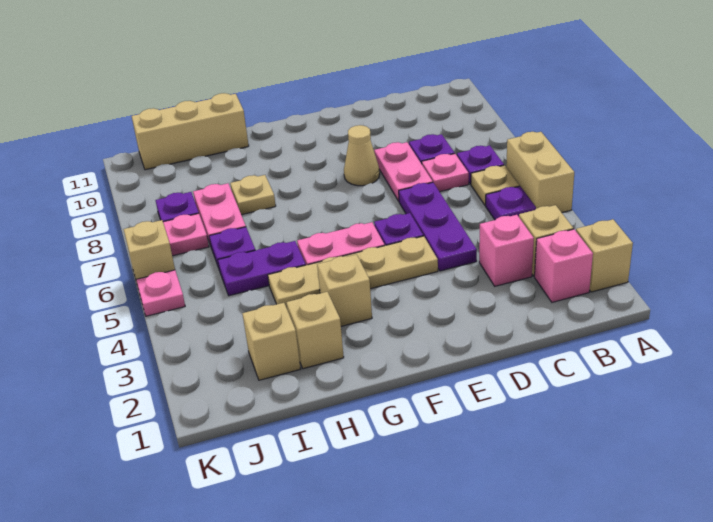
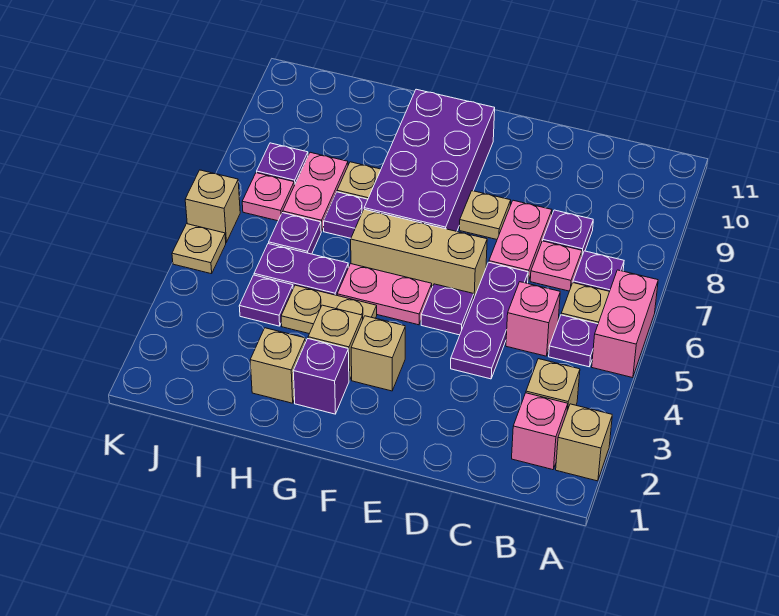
tan brick A5:A6 level 1 -> pink brick A5:A6 level 1
pink brick C3 level 1 -> pink brick C5 level 1
tan plate E4:H4 level 1 -> tan plate G4:H4 level 1
tan cone E8 level 1 -> tan plate E8 level 1
none -> purple brick F7:G10 level 1
none -> purple brick G2 level 1
none -> purple plate H7 level 1
tan brick H11:J11 level 1 -> tan brick E6:G6 level 1
tan brick I2 level 1 -> tan brick F3 level 1
none -> purple plate I4 level 1
pink plate K5 level 1 -> tan plate K5 level 1

